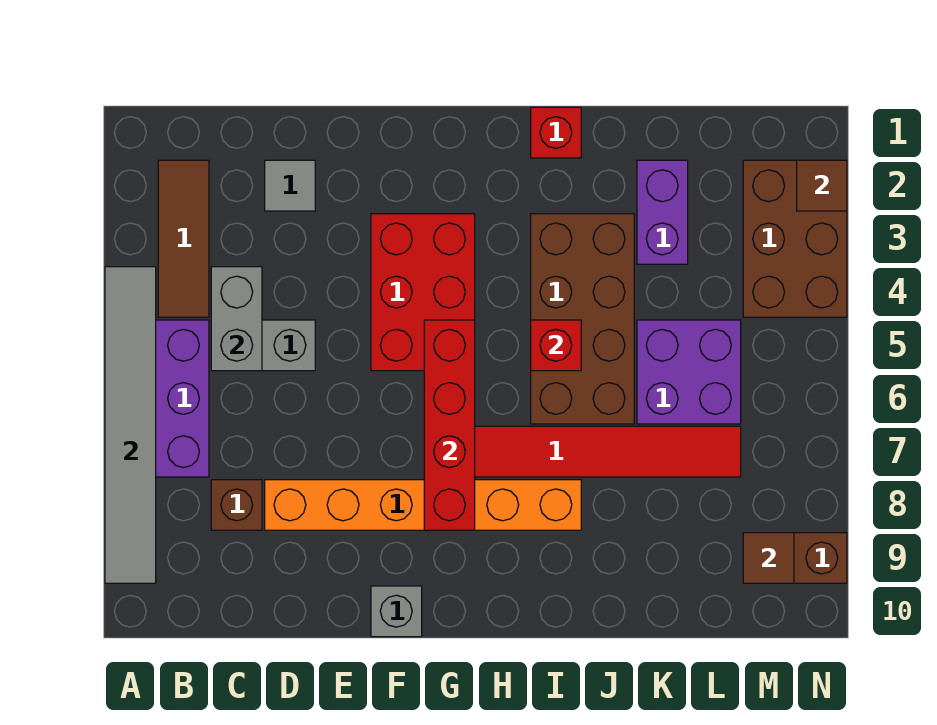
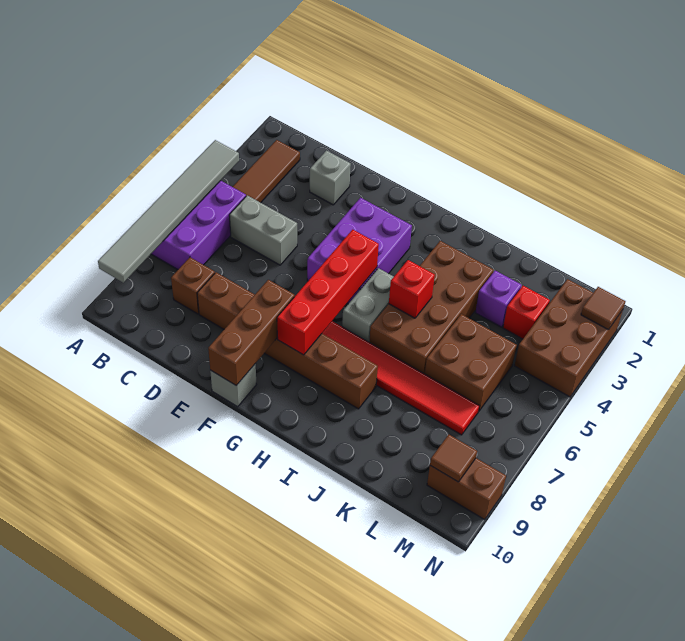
grey brick C4:C5 level 2 -> grey brick H5:H6 level 1
grey tile D2 level 1 -> grey brick D2 level 1
orange brick D8:I8 level 1 -> brown brick D8:I8 level 1
red brick F3:G5 level 1 -> purple brick F3:G5 level 1
none -> brown brick F8:F10 level 2
red brick I1 level 1 -> red brick L3 level 1
purple brick K2:K3 level 1 -> purple brick K3 level 1
purple brick K5:L6 level 1 -> brown brick K5:L6 level 1

